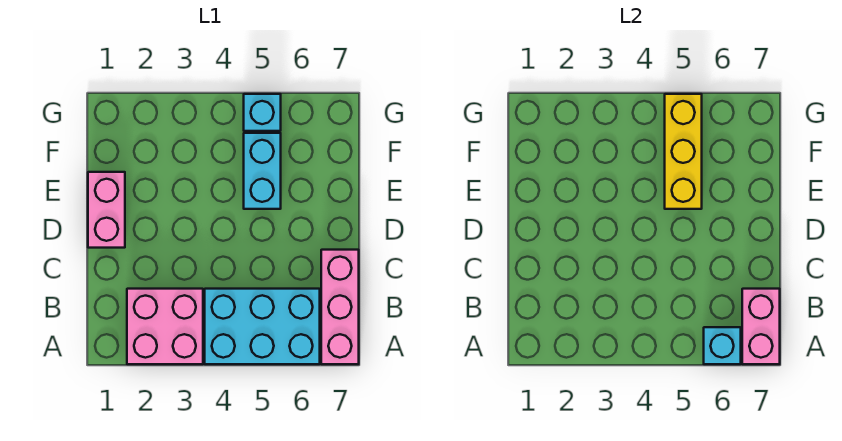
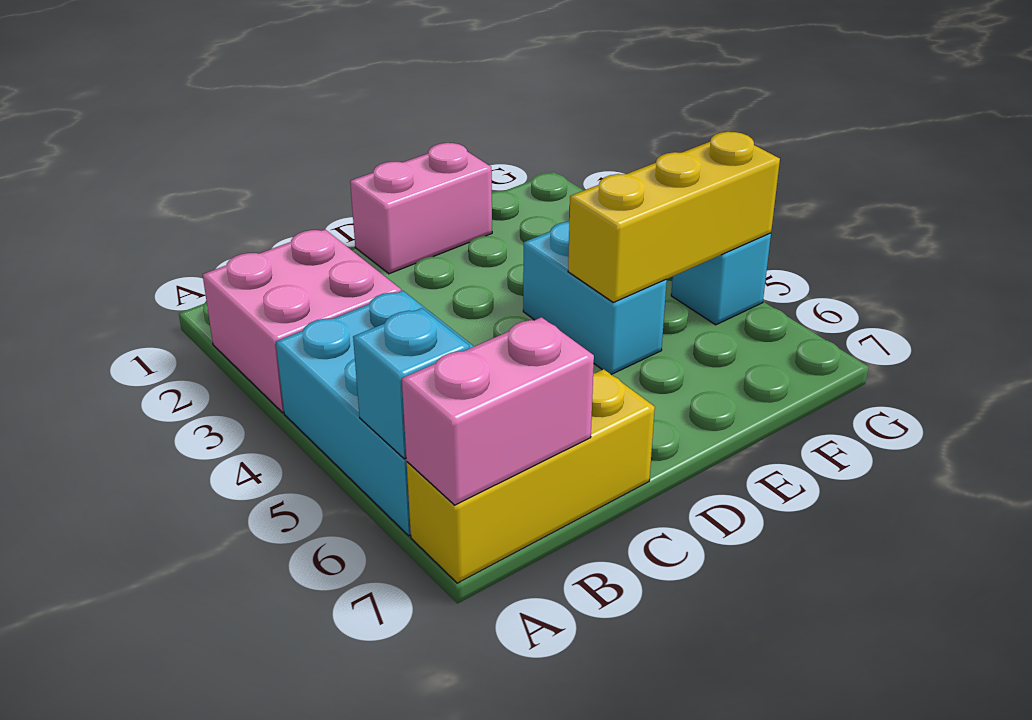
pink brick A7:C7 level 1 -> yellow brick A7:C7 level 1
cyan brick E5:F5 level 1 -> cyan brick E4:E5 level 1

